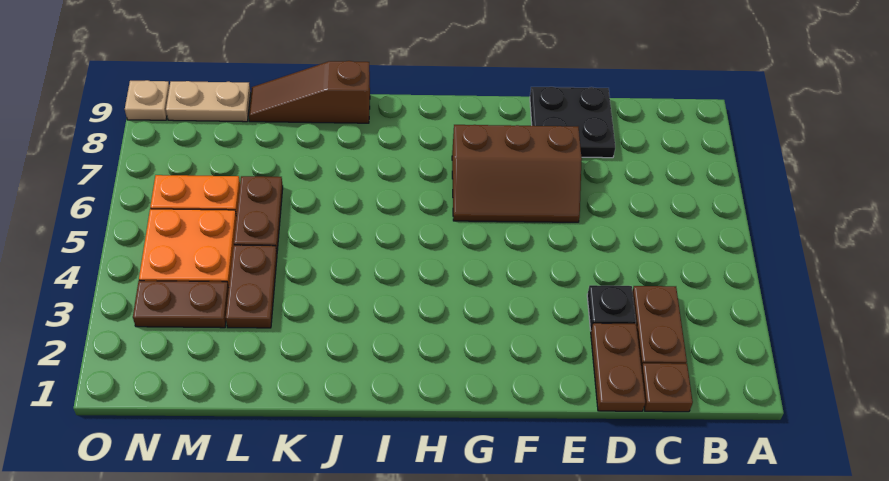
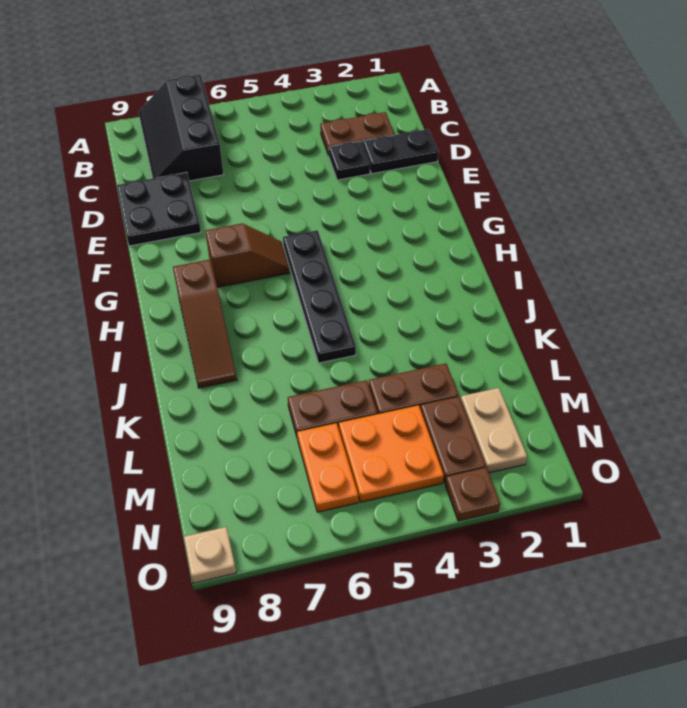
none -> black slope A7:C8 level 1 top 7
brown plate C1 level 1 -> brown plate O3 level 1
brown plate D1:D2 level 1 -> black plate D1:D2 level 1
brown slope E6:G7 level 1 top 7 -> brown slope G6:G7 level 1 top 7
none -> black plate G5:J5 level 1
brown slope J9:L9 level 1 top J -> brown slope H8:J8 level 1 top H
tan plate M9:N9 level 1 -> tan plate M2:N2 level 1

